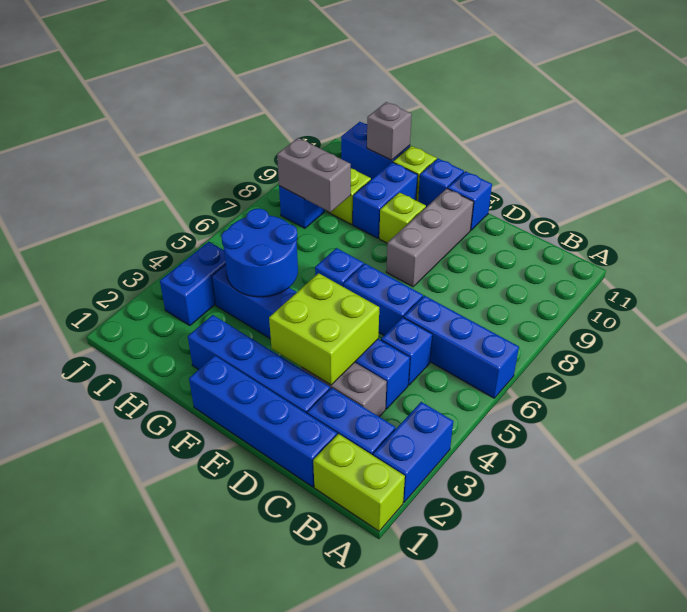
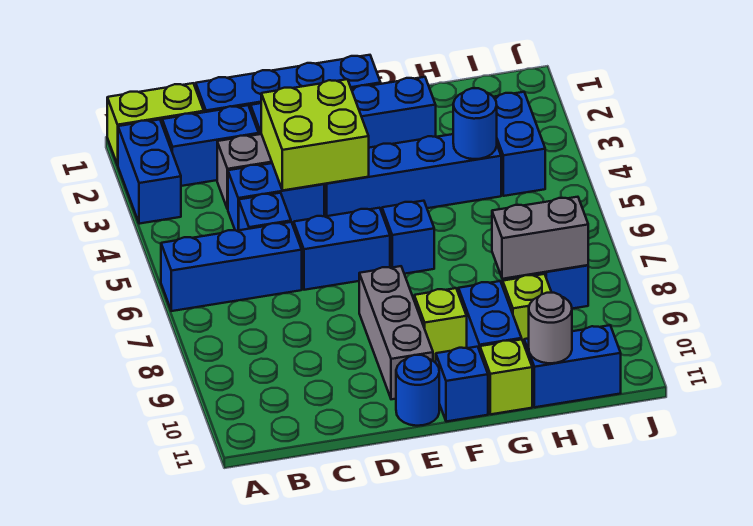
blue brick E11 level 1 -> blue round brick E11 level 1
blue round brick G4:H5 level 2 -> blue round brick H4 level 2
grey brick H11 level 2 -> grey round brick H11 level 2

